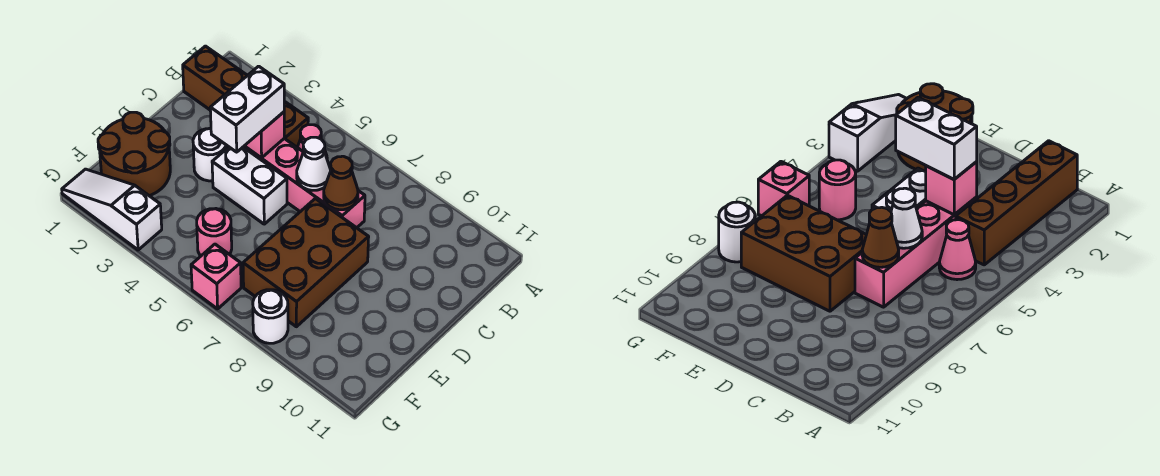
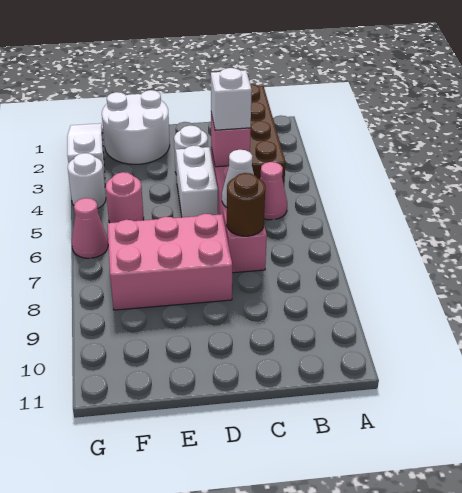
white brick C4:D4 level 3 -> white brick C4 level 3
brown cone C7 level 2 -> brown round brick C7 level 2
brown brick D7:F8 level 1 -> pink brick D7:F8 level 1
brown round brick E1:F2 level 1 -> white round brick E1:F2 level 1
pink brick G6 level 1 -> pink cone G6 level 1
white round brick G8 level 1 -> white round brick G4 level 1

